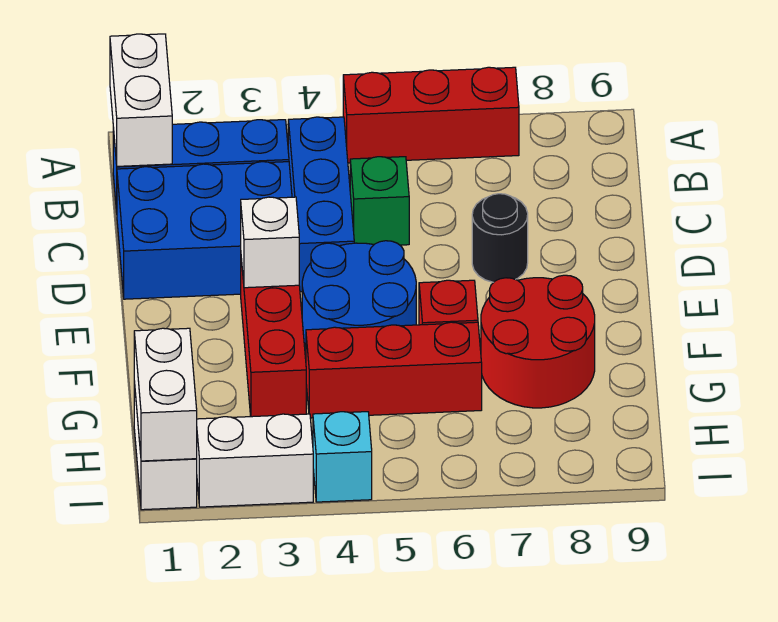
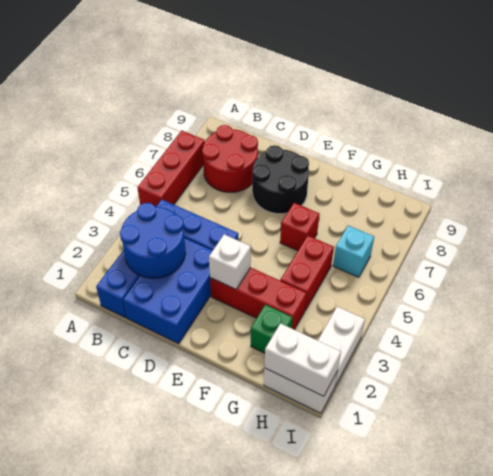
white brick A1:B1 level 2 -> none
green brick C5 level 1 -> green brick G2 level 1
black round brick D7 level 1 -> black round brick D7:E8 level 1
blue round brick E4:F5 level 1 -> blue round brick B2:C3 level 2
red round brick F7:G8 level 1 -> red round brick B7:C8 level 1
red brick G4:G6 level 1 -> red brick G4:G5 level 1
cyan brick I4 level 1 -> cyan brick H6 level 1

